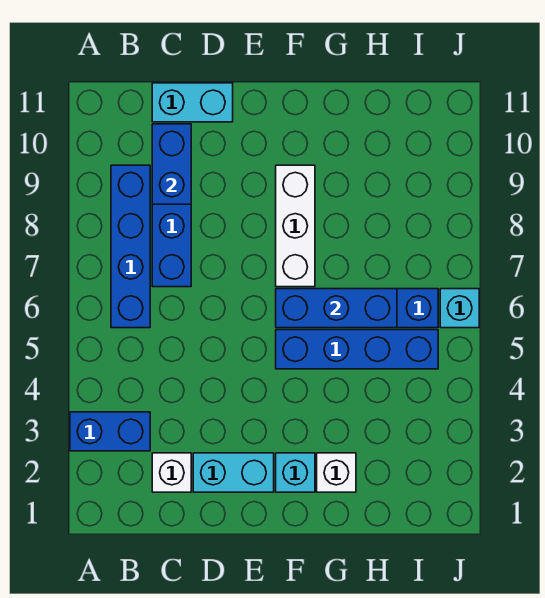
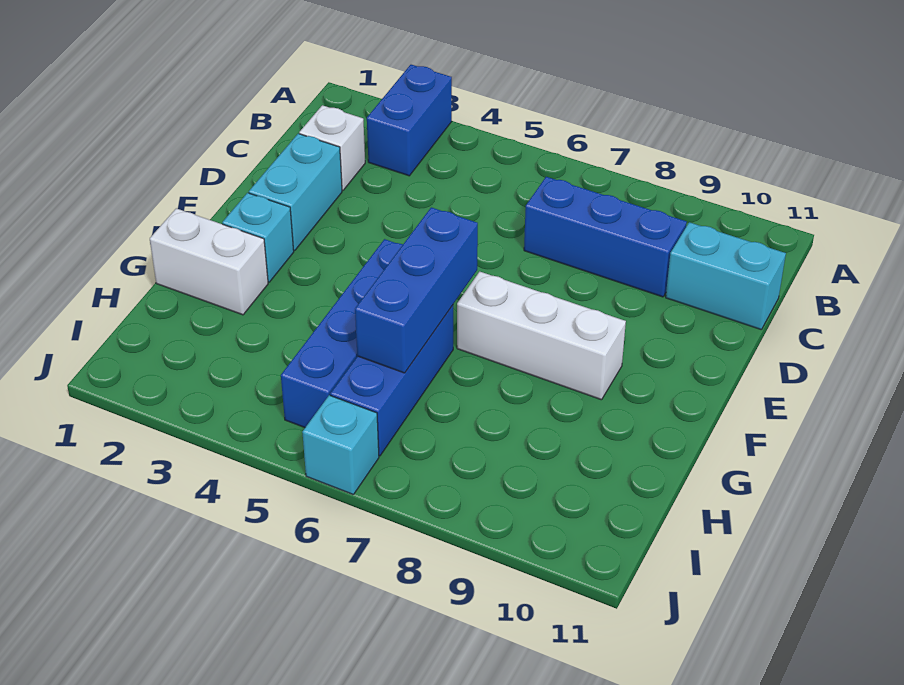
blue brick B6:B9 level 1 -> none
blue brick C9:C10 level 2 -> none
cyan brick C11:D11 level 1 -> cyan brick C10:C11 level 1
white brick G2 level 1 -> white brick G1:G2 level 1

